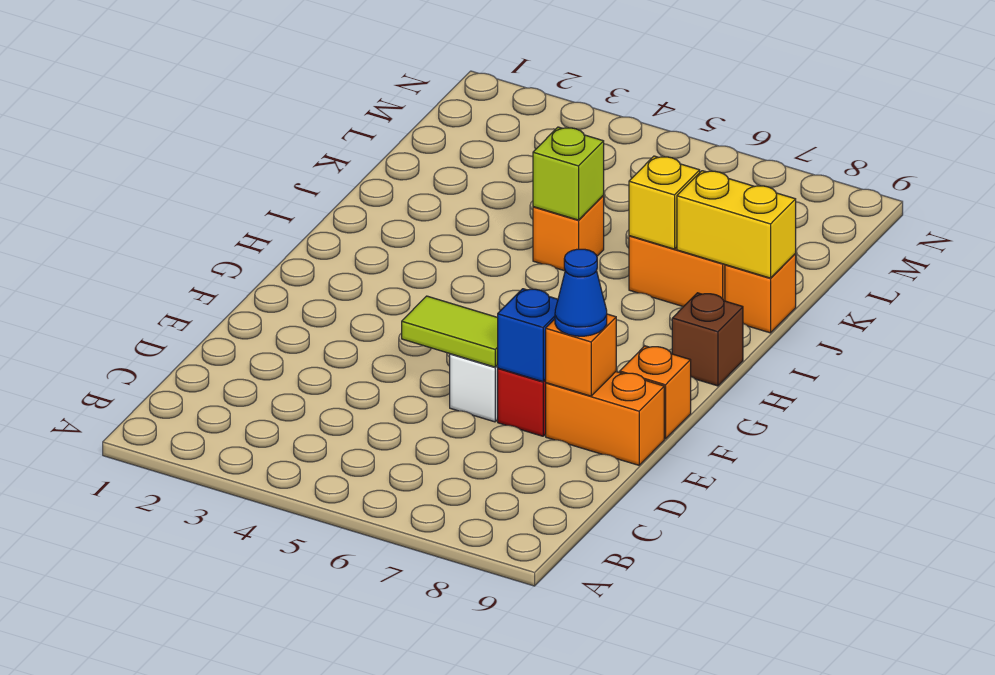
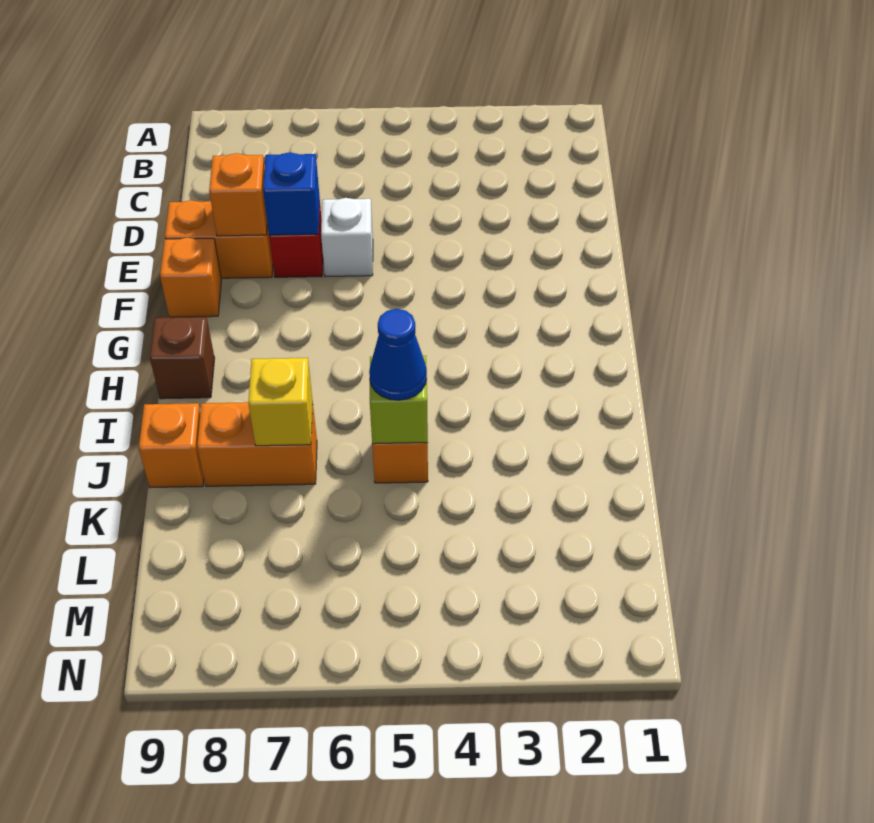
lime tile E5:E6 level 2 -> none
blue cone E8 level 3 -> blue cone J5 level 3
yellow brick J8:J9 level 2 -> none

